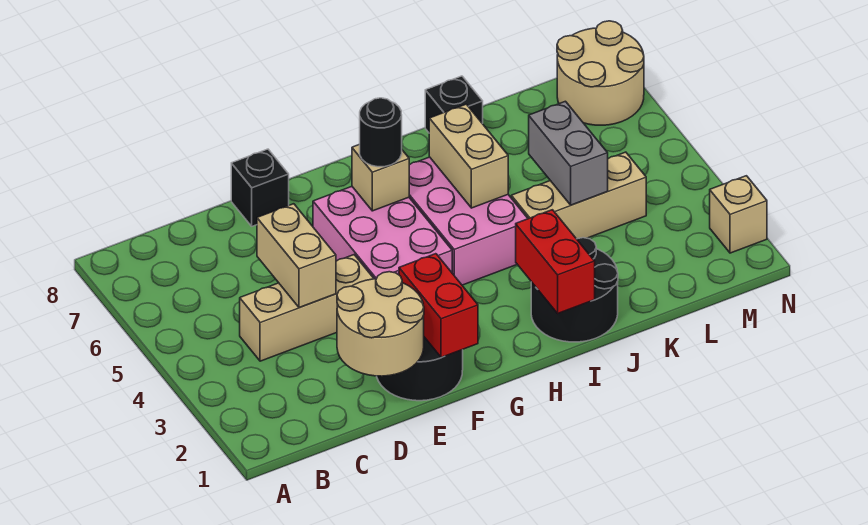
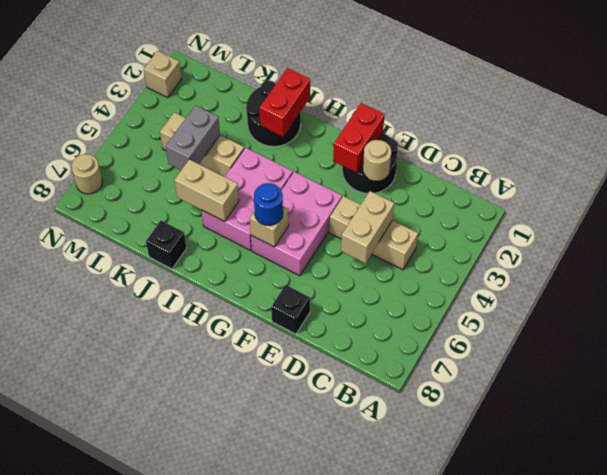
tan round brick D1:E2 level 2 -> tan round brick E2 level 2
black round brick G6 level 3 -> blue round brick G6 level 3
tan brick I5:I6 level 2 -> tan brick I6:J6 level 2
tan round brick M7:N8 level 1 -> tan round brick N7 level 1

